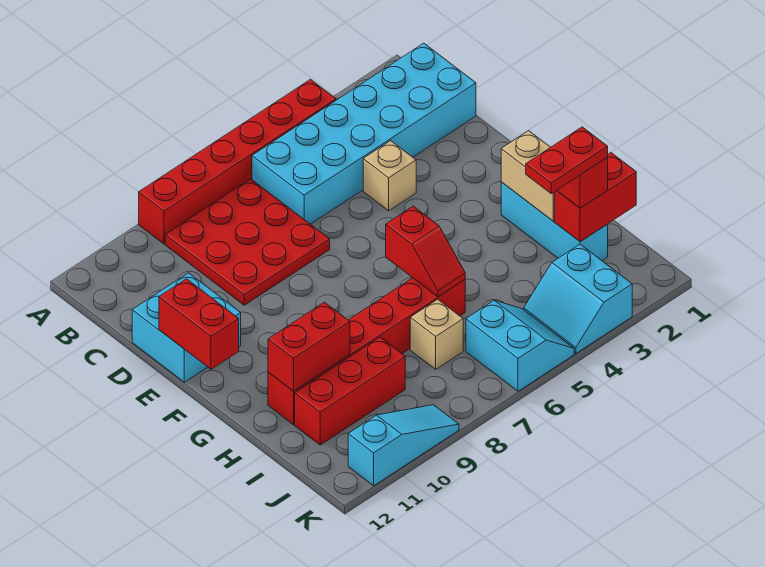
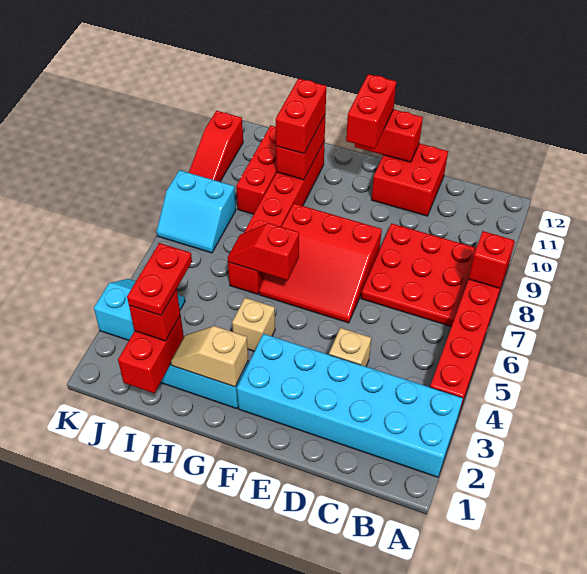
none -> red brick A8 level 2
cyan brick B1:C6 level 1 -> cyan brick A2:F3 level 1
cyan brick D11:E12 level 1 -> red brick D11:E12 level 1
none -> red slope E6:G8 level 1 top 8
none -> red brick F11:F12 level 3
tan brick G2:H2 level 2 -> tan slope G2:H2 level 2 top G
none -> red brick H10:H11 level 3
tan brick I7 level 1 -> tan brick G4 level 1
cyan slope J5:K6 level 1 top 6 -> cyan slope J7:K8 level 1 top 8
cyan slope K9:K11 level 1 top 11 -> red slope K9:K11 level 1 top 11

